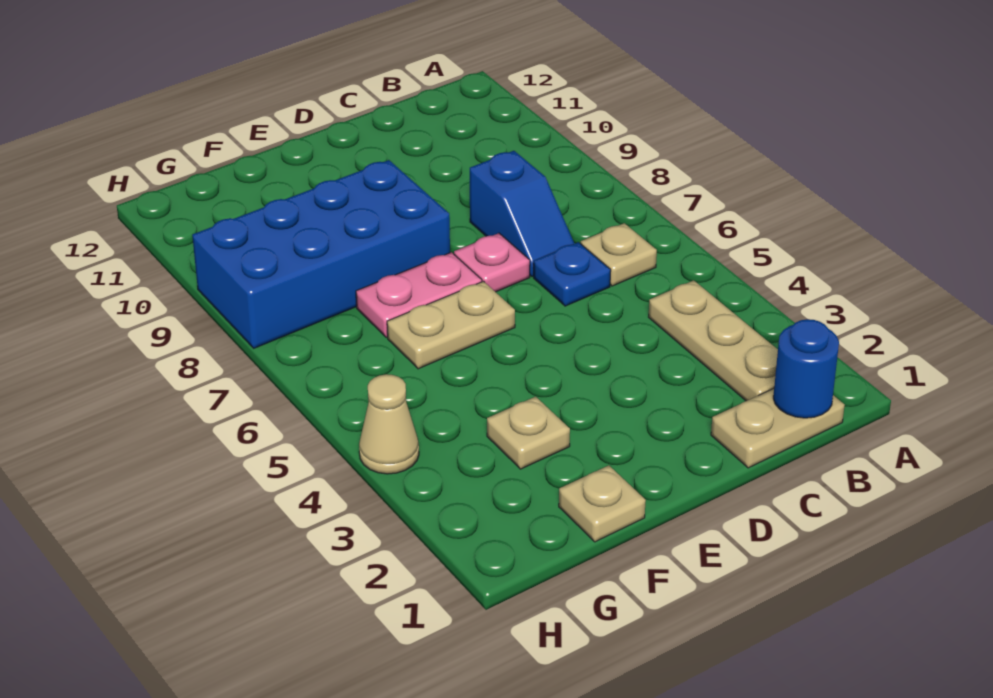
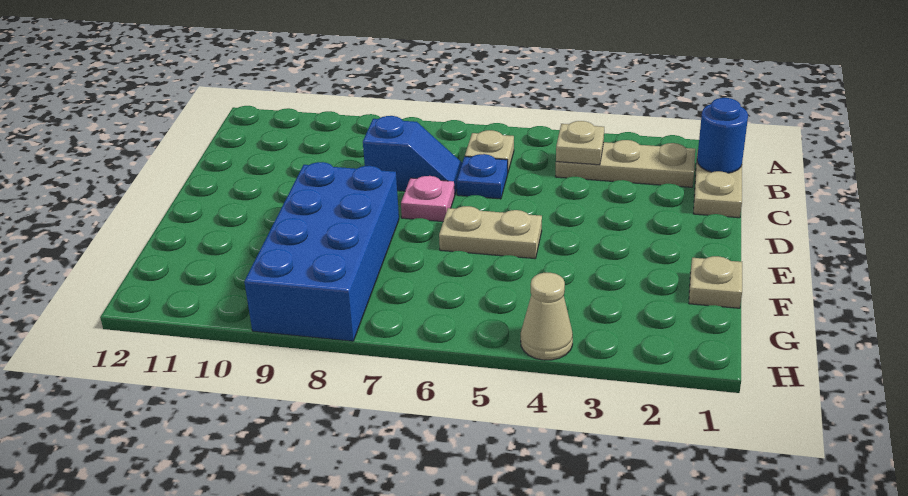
tan plate E6:F6 level 1 -> tan plate E5:E6 level 1
pink plate E7:F7 level 1 -> none
tan plate F3 level 1 -> tan plate B4 level 2

